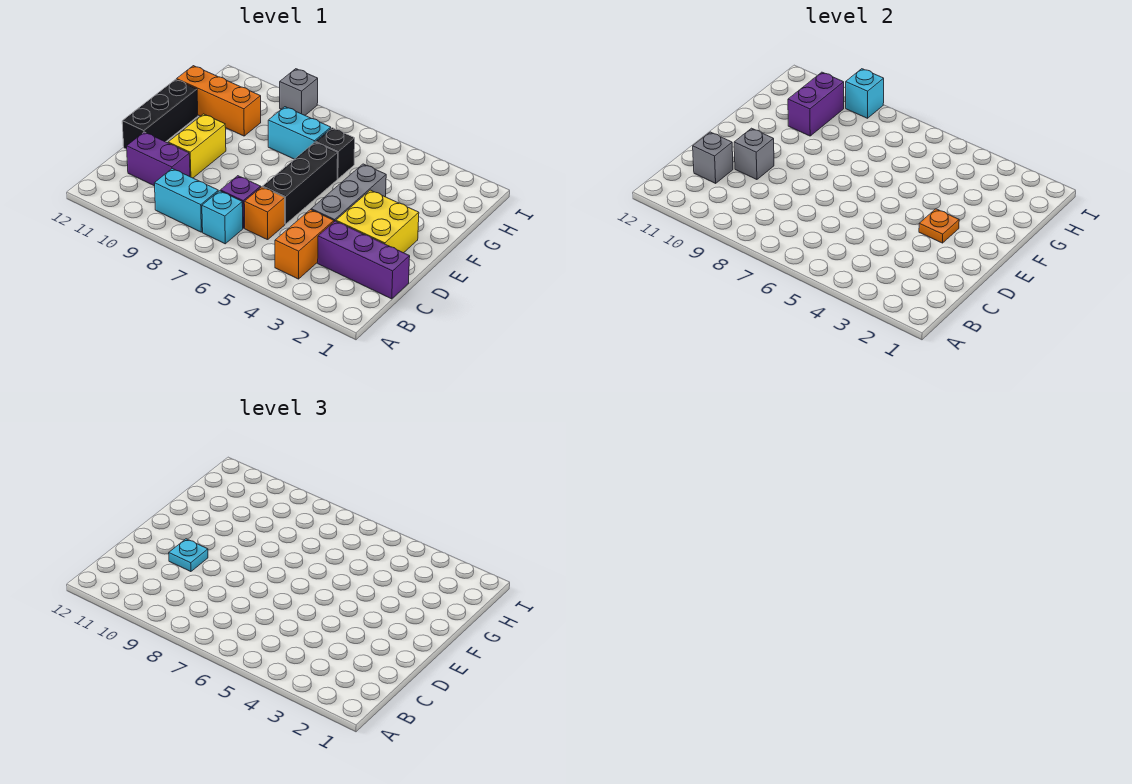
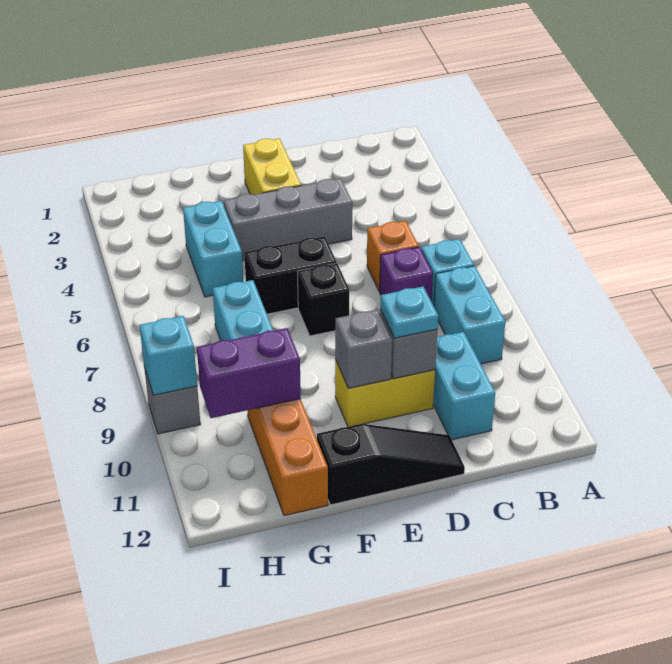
orange brick B4:C4 level 1 -> none
purple brick C1:C3 level 1 -> none
purple brick C10:C11 level 1 -> cyan brick C10:C11 level 1
grey brick C11 level 2 -> grey brick E10 level 2
yellow brick D2:E3 level 1 -> yellow brick E2:E3 level 1
black brick D6:F6 level 1 -> black brick E6:F6 level 1
black brick D12:F12 level 1 -> black slope D12:F12 level 1 top F
orange plate E3 level 2 -> none
none -> cyan brick G4:G5 level 1
black brick G6 level 1 -> black brick E7 level 1

